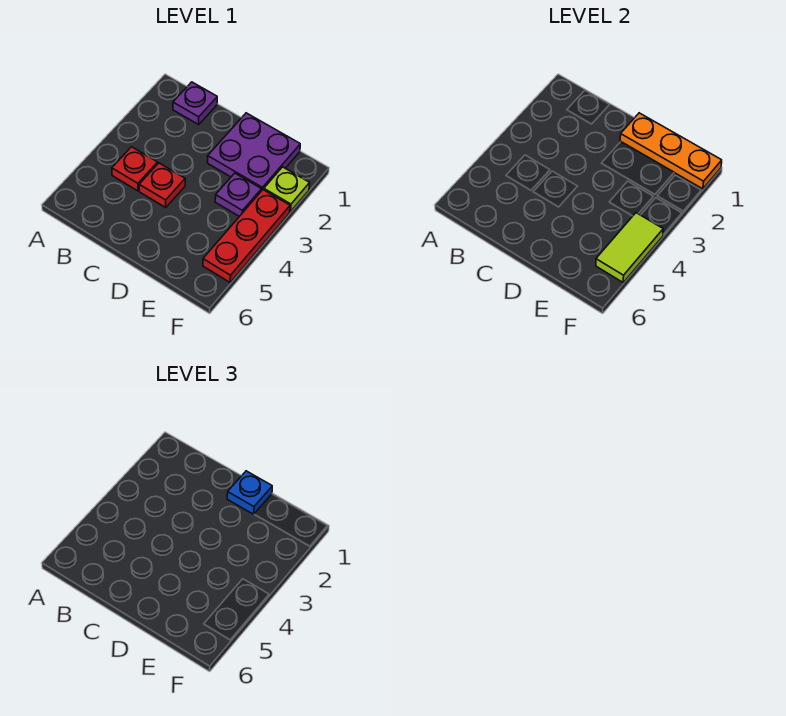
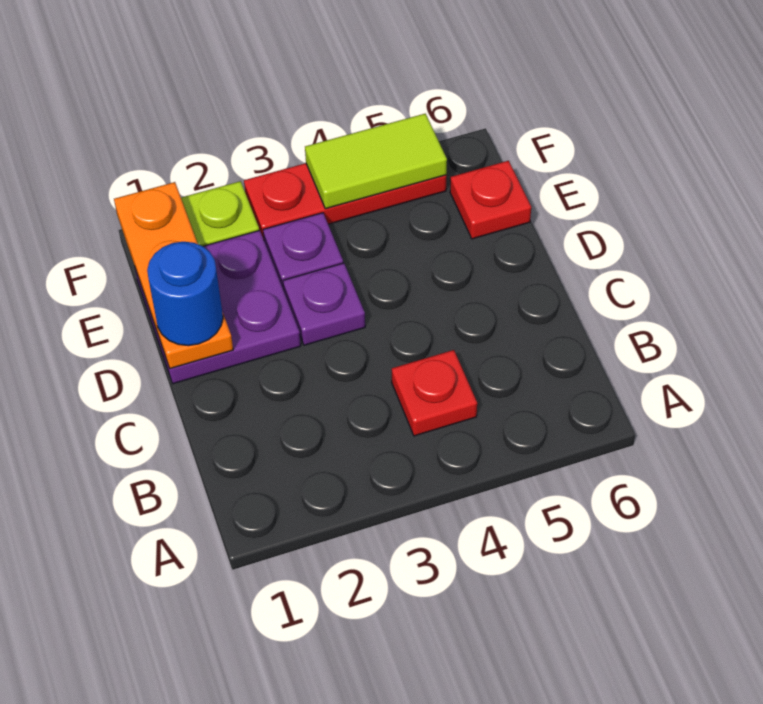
purple plate B1 level 1 -> purple plate D3 level 1
red plate C4 level 1 -> red plate E6 level 1
blue plate D1 level 3 -> blue round brick D1 level 3

